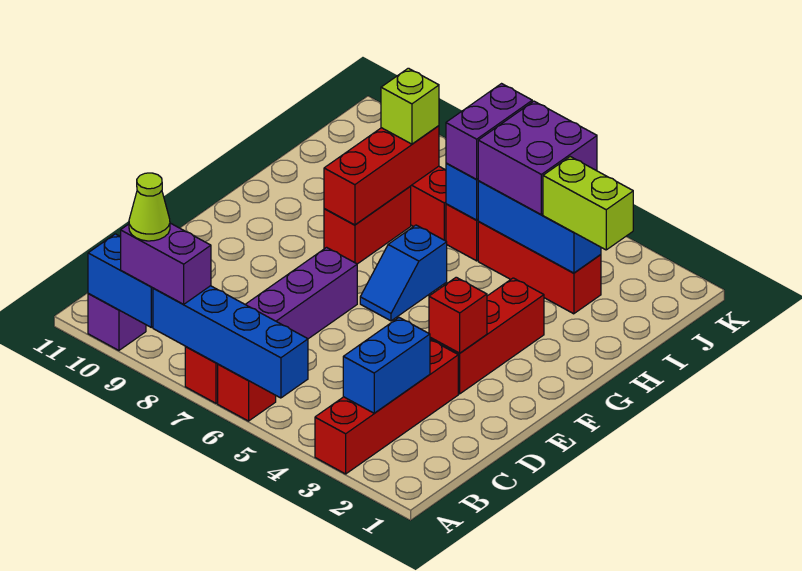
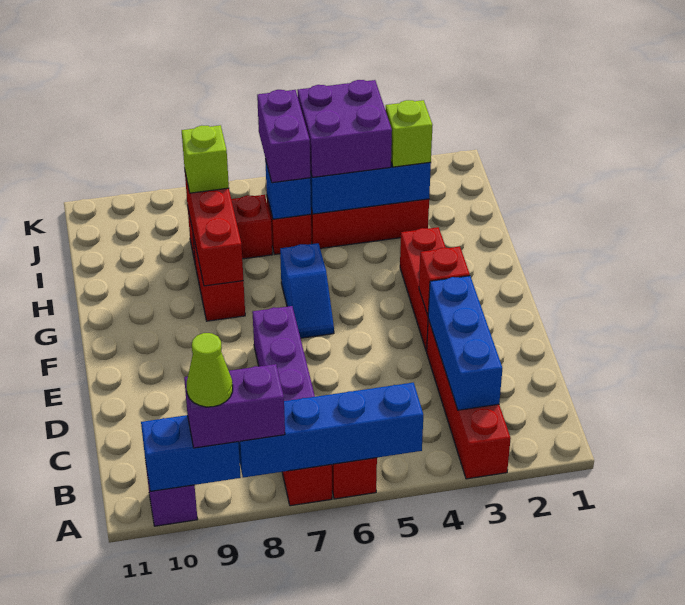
blue brick B3:C3 level 2 -> blue brick B3:D3 level 2
lime brick I2:I3 level 3 -> lime brick I3 level 3

